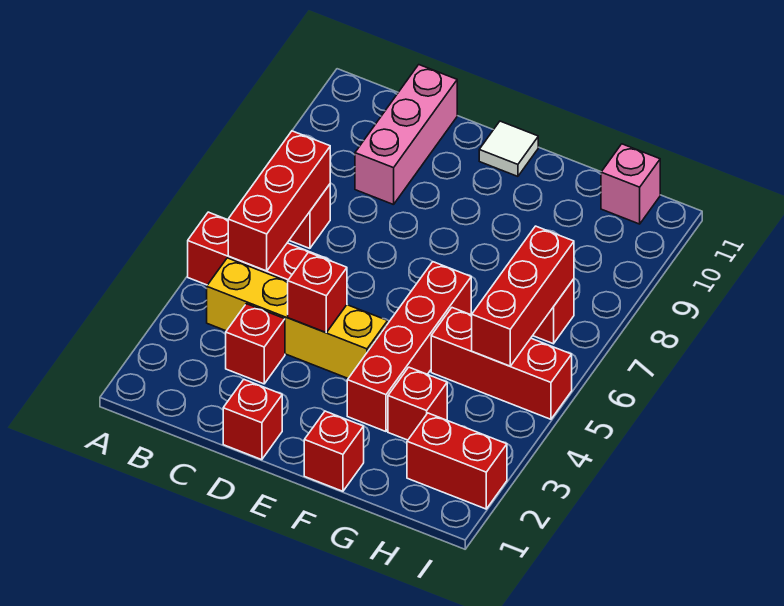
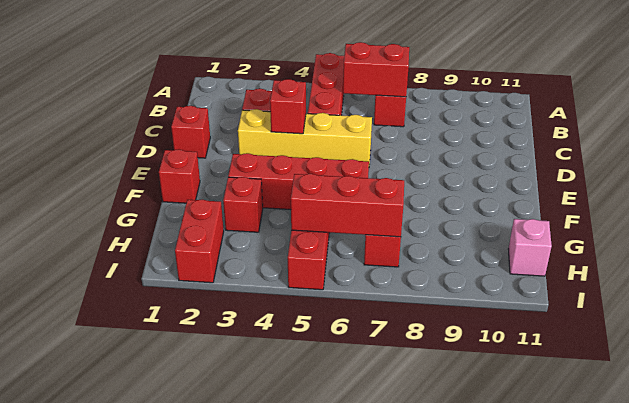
yellow brick B4:E4 level 1 -> yellow brick D3:D6 level 1
red brick B5:B7 level 2 -> red brick B6:B7 level 2
pink brick C9:C11 level 1 -> none
white tile E11 level 1 -> none

